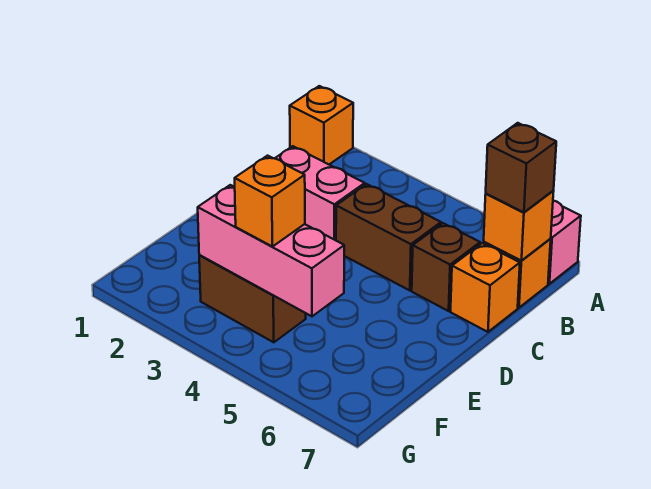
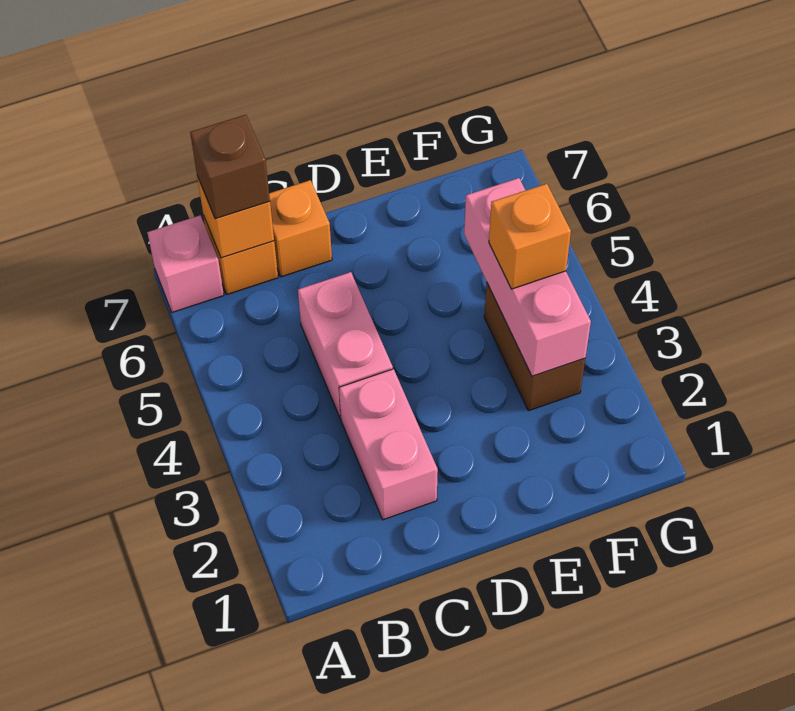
orange brick A1 level 1 -> none
brown brick C4:C5 level 1 -> pink brick C4:C5 level 1
brown brick C6 level 1 -> none

